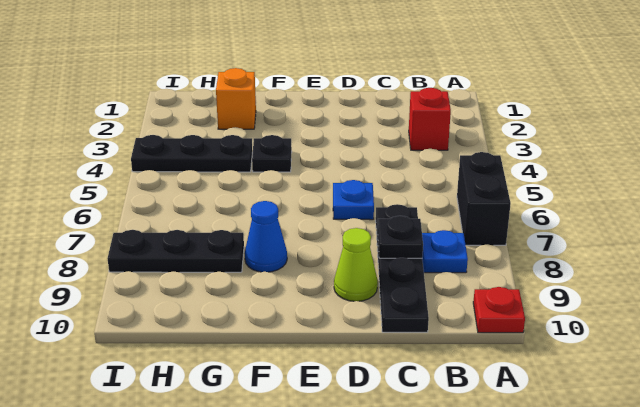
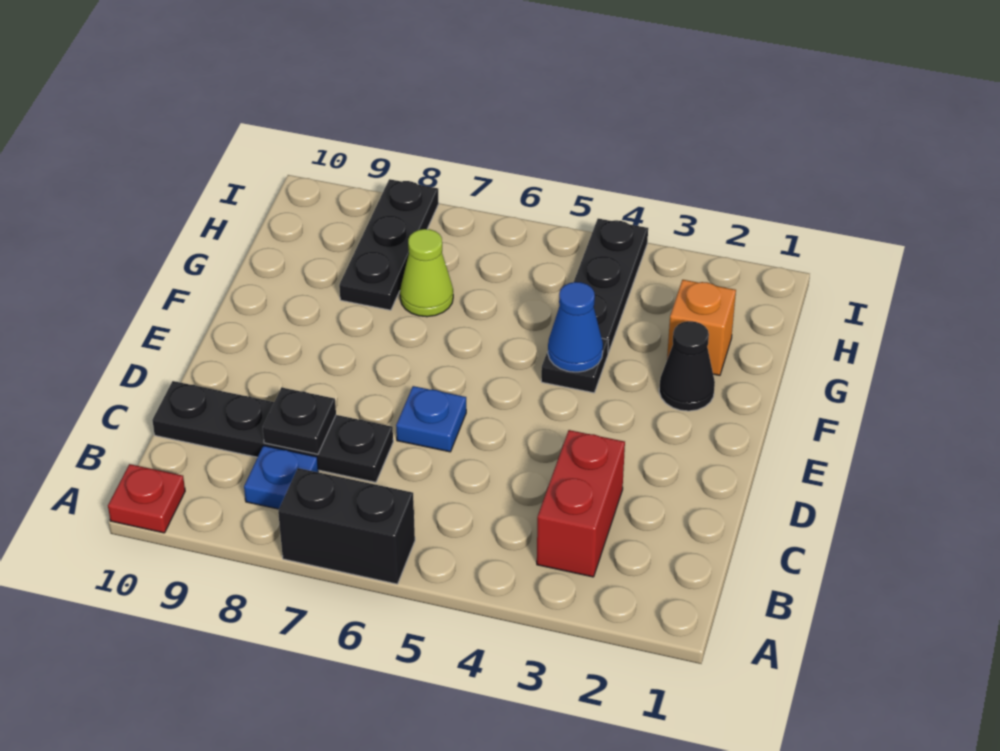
red brick B3 level 1 -> red brick B3:C3 level 1
lime cone D9 level 1 -> lime cone G7 level 1
none -> black cone F2 level 1
blue cone F8 level 1 -> blue cone F4 level 2

